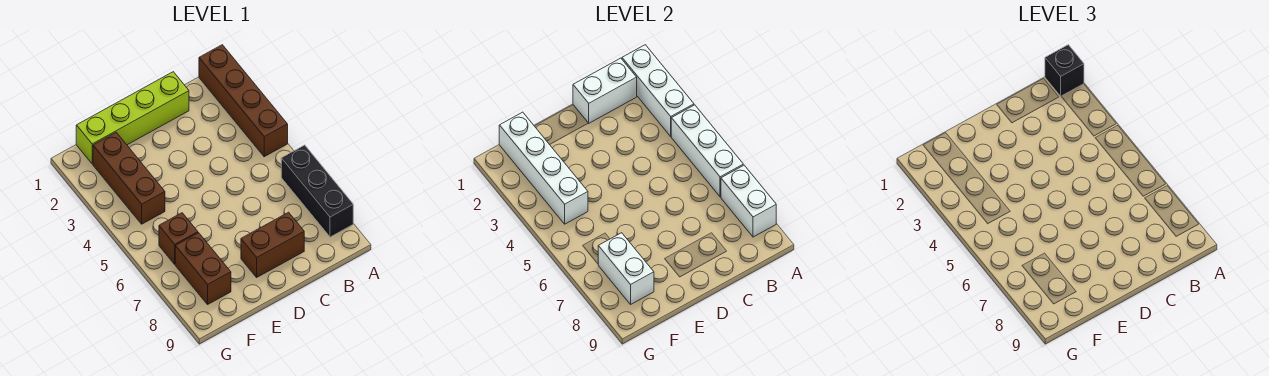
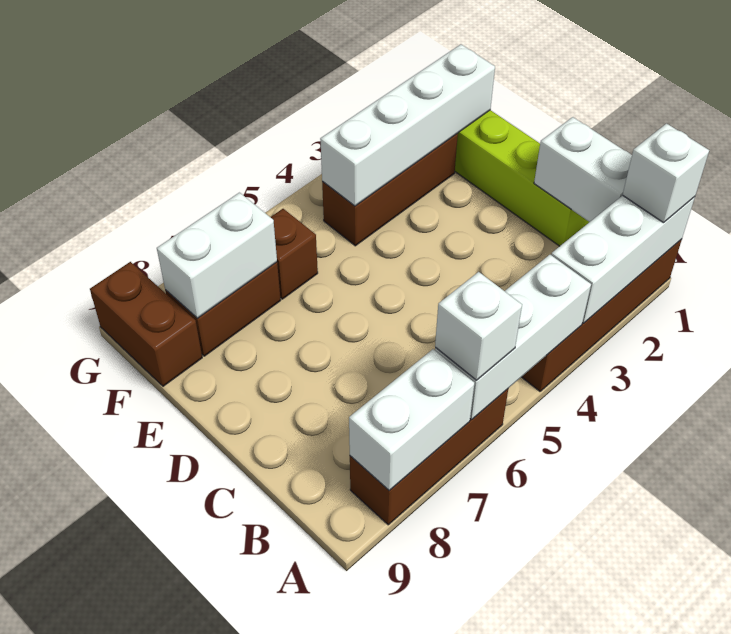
black brick A1 level 3 -> white brick A1 level 3
black brick A6:A8 level 1 -> brown brick A6:A8 level 1
none -> white brick A6 level 3
brown brick C8:D8 level 1 -> brown brick F9:G9 level 1

